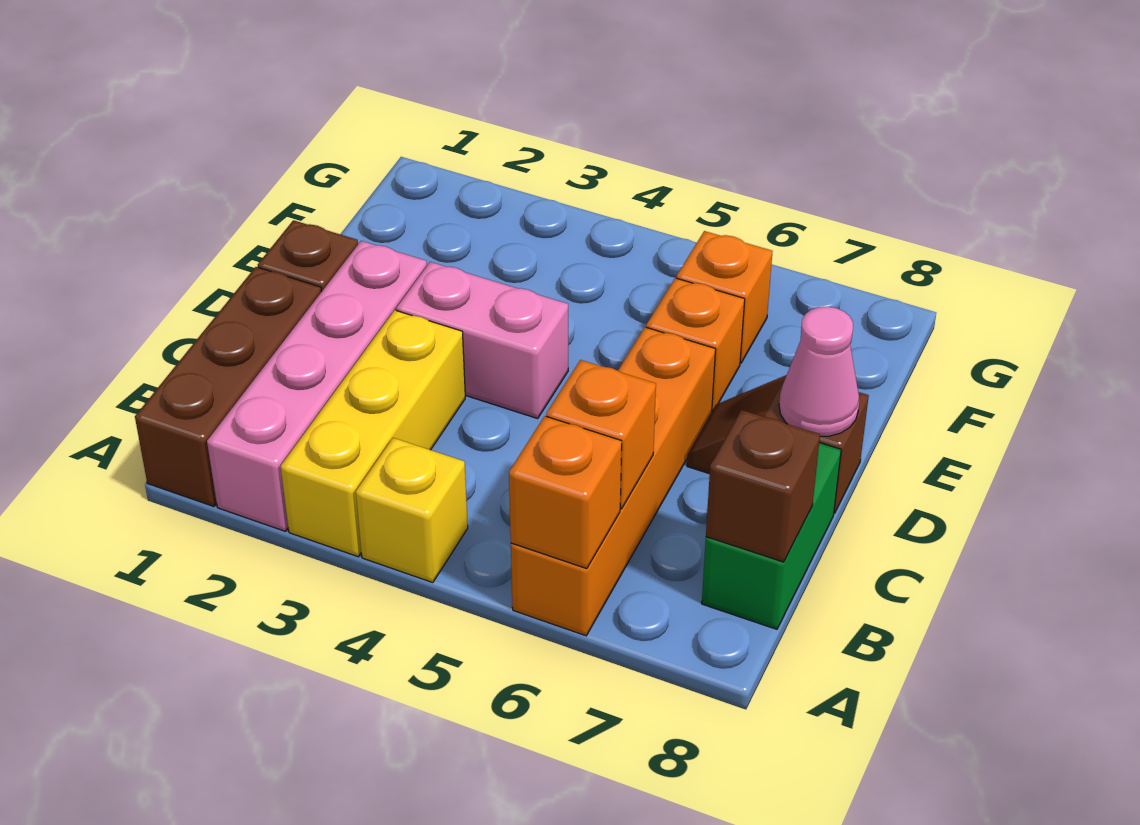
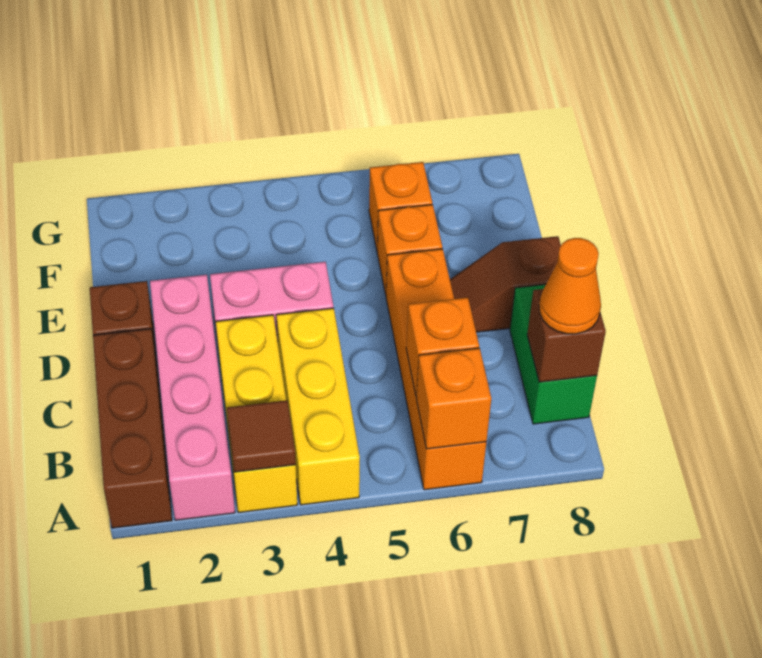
none -> brown tile A3 level 2
yellow brick A4 level 1 -> yellow brick A4:C4 level 1
none -> orange cone B8 level 3
pink cone D8 level 2 -> none

